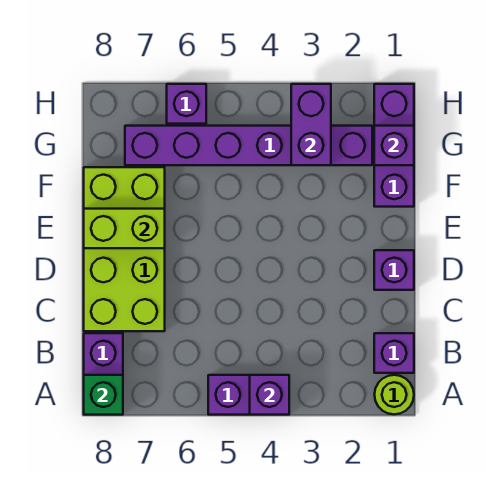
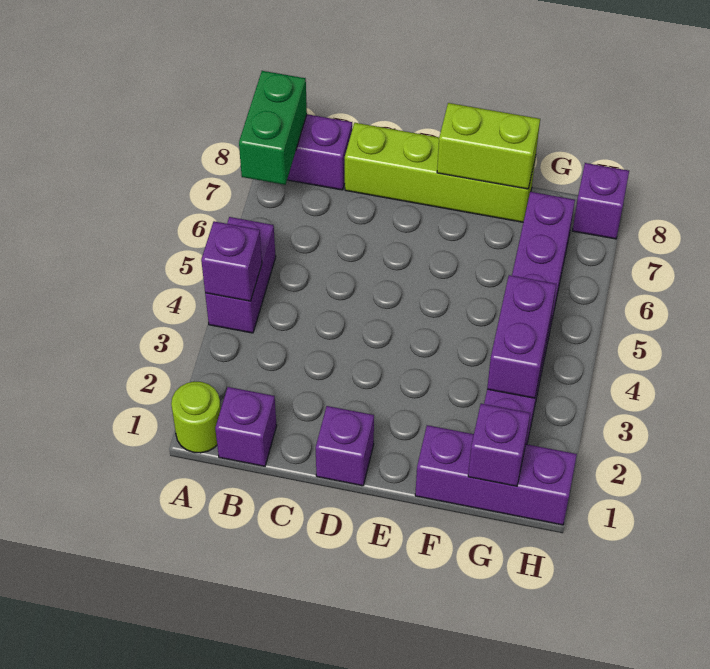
green brick A8 level 2 -> green brick A7:A8 level 2
lime brick C7:F8 level 1 -> lime brick C8:F8 level 1
lime brick E7:E8 level 2 -> lime brick E8:F8 level 2
purple brick G3:H3 level 2 -> purple brick G3:G4 level 2
purple brick H6 level 1 -> purple brick H8 level 1

